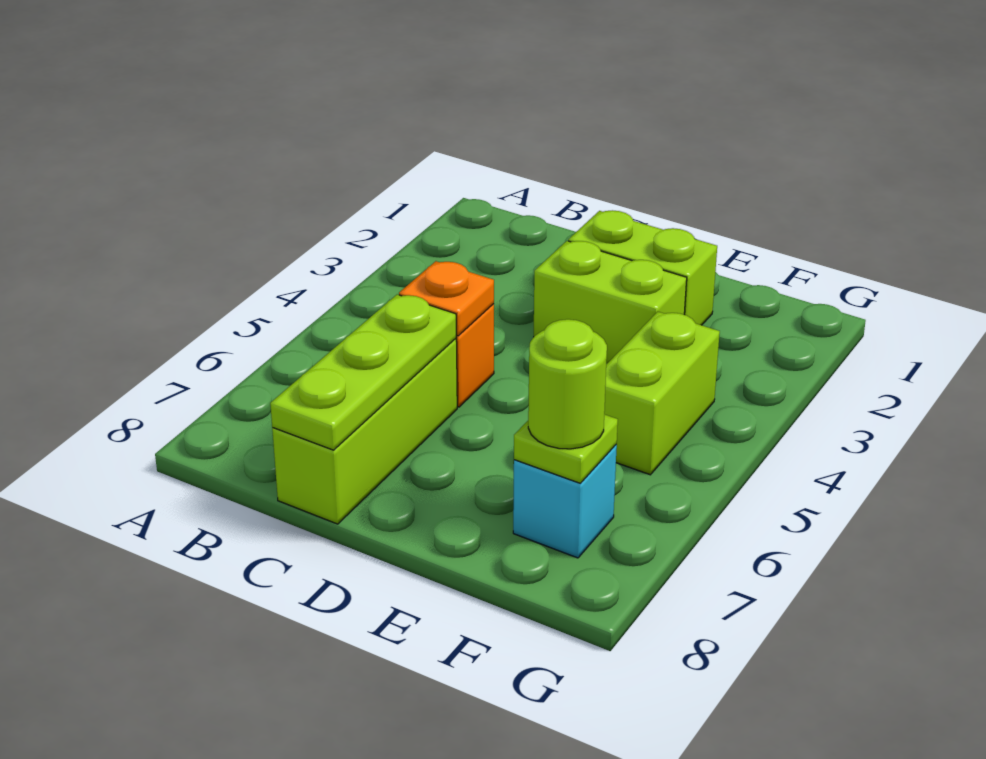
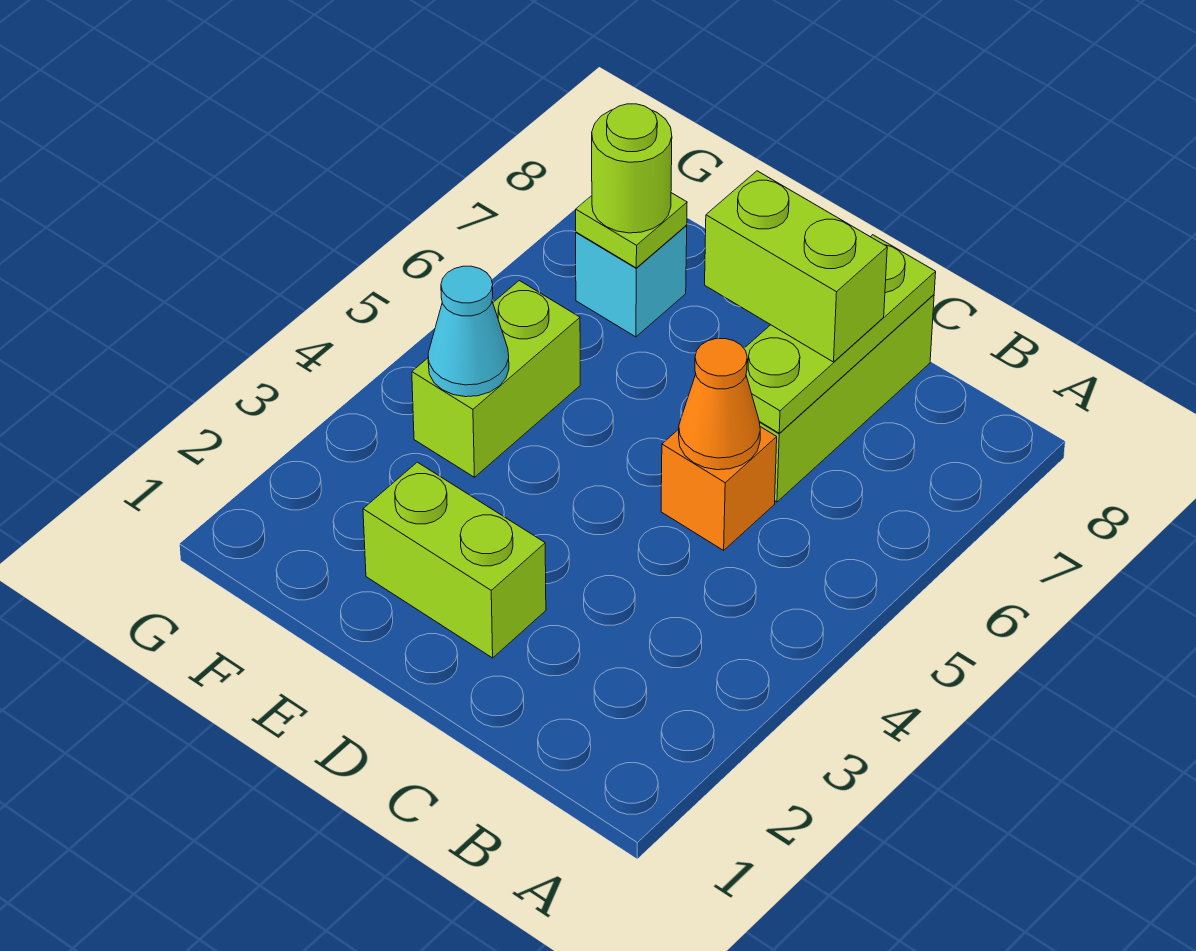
orange plate C5 level 2 -> orange cone C5 level 2
lime brick D3:E3 level 1 -> lime brick C7:D7 level 3
none -> cyan cone F4 level 2

